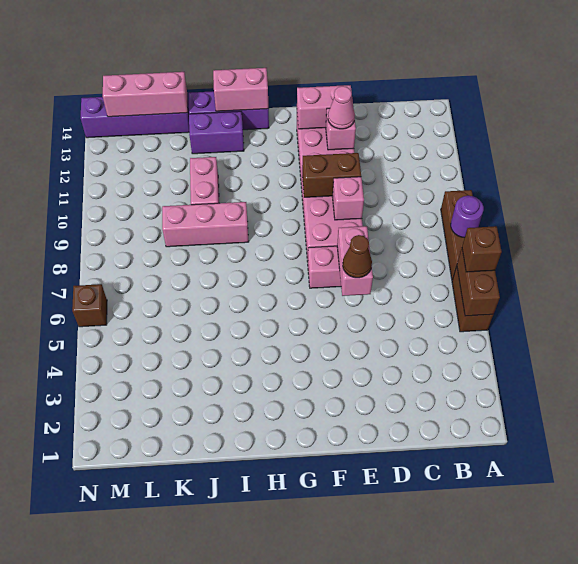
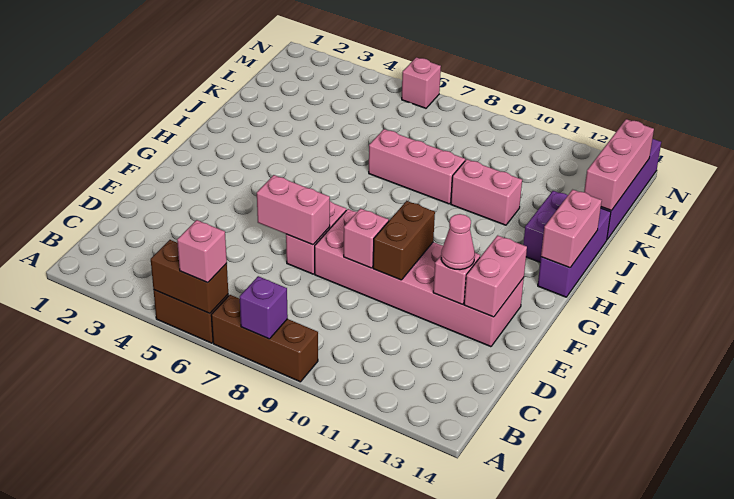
brown brick A6 level 3 -> pink brick A6 level 3
purple round brick A8 level 2 -> purple brick A8 level 2
brown cone E6 level 3 -> none
pink brick I9:K9 level 1 -> pink brick J7:J9 level 1
brown brick N6 level 1 -> pink brick N6 level 1

